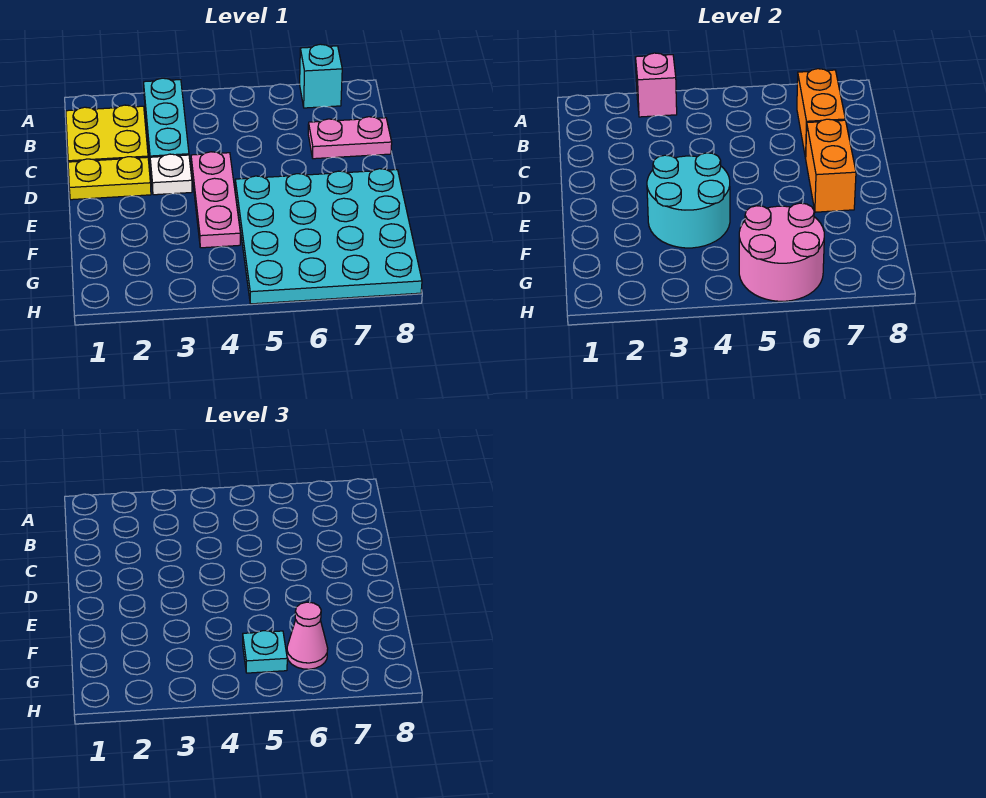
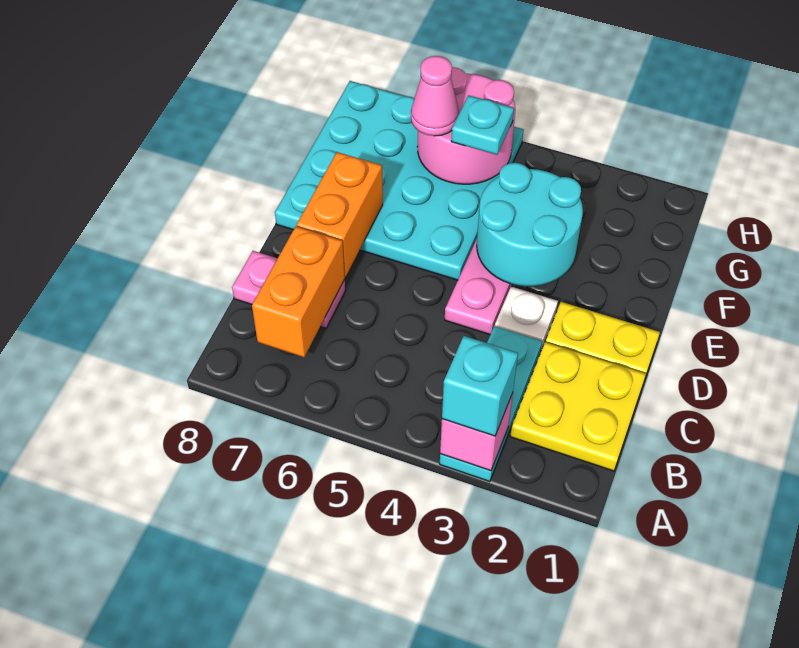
cyan brick A7 level 1 -> cyan brick A3 level 3

